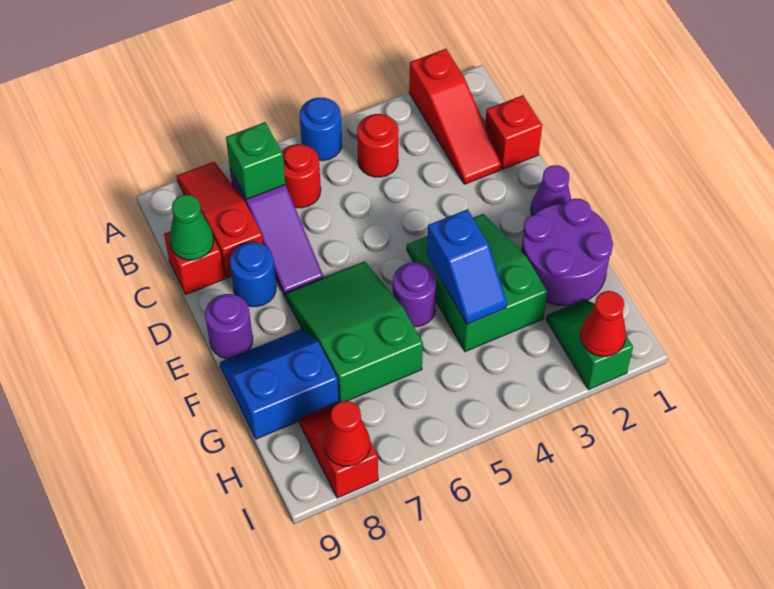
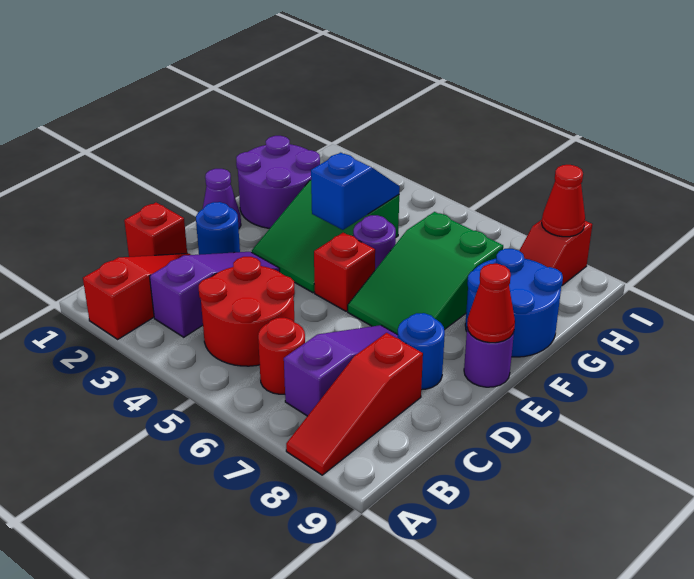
blue round brick A5 level 1 -> blue round brick D2 level 1
none -> purple slope B3:D3 level 1 top B
red round brick B4 level 1 -> red round brick B4:C5 level 1
green brick B7 level 2 -> none
red brick C9 level 1 -> red brick E5 level 1
green cone C9 level 2 -> none
blue slope F8:G9 level 1 top G -> blue round brick F8:G9 level 1
green slope H2:I2 level 1 top I -> none
red cone I2 level 2 -> red cone E9 level 2

